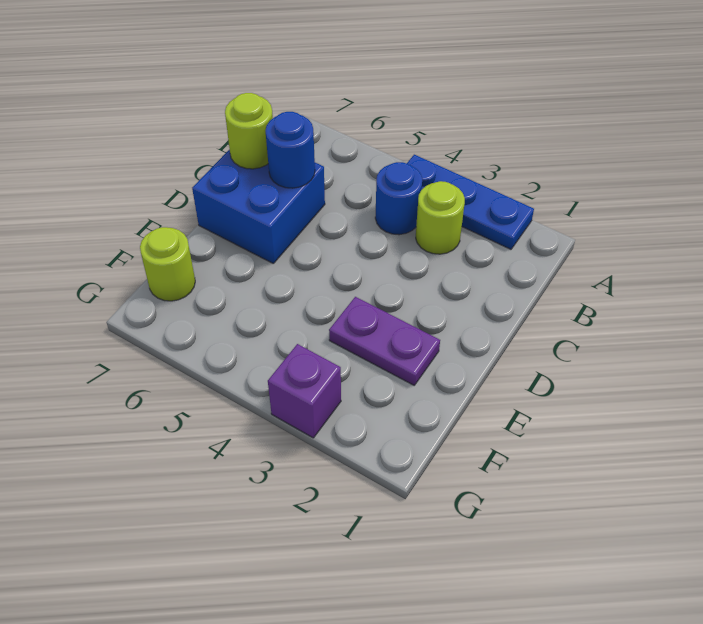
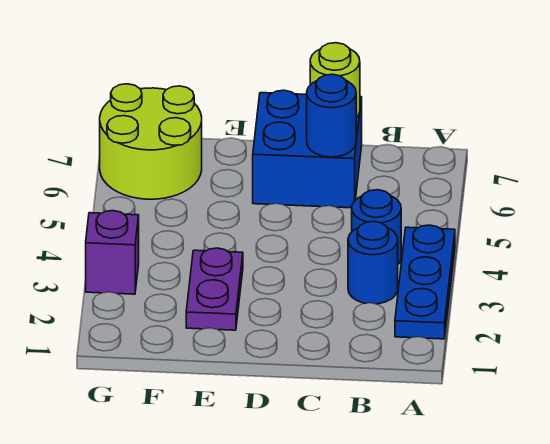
lime round brick B3 level 1 -> blue round brick B3 level 1
lime round brick F7 level 1 -> lime round brick F6:G7 level 1

